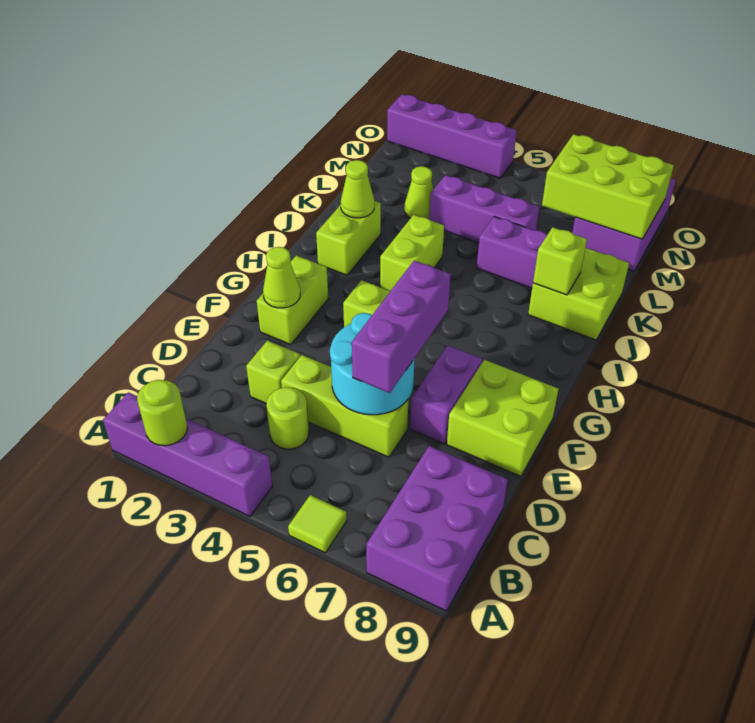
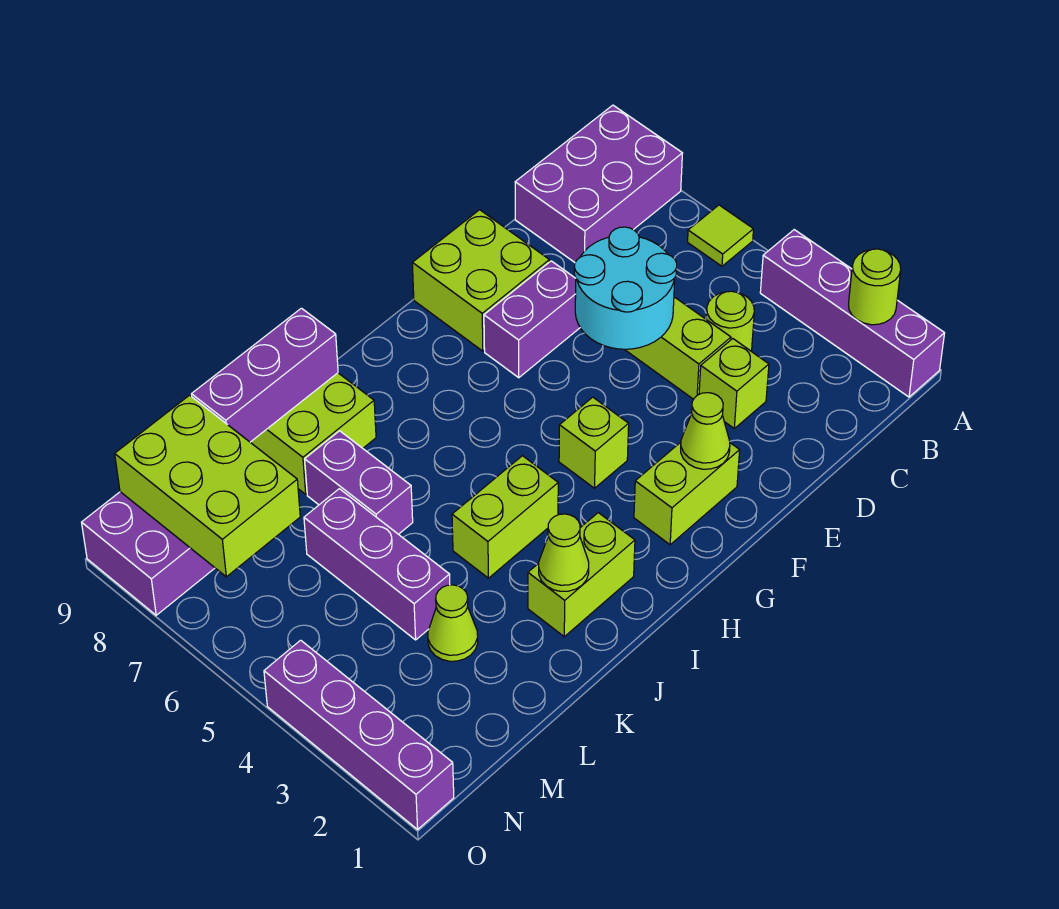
purple brick D6:F6 level 3 -> purple brick J9:L9 level 2
lime brick J8 level 2 -> none

